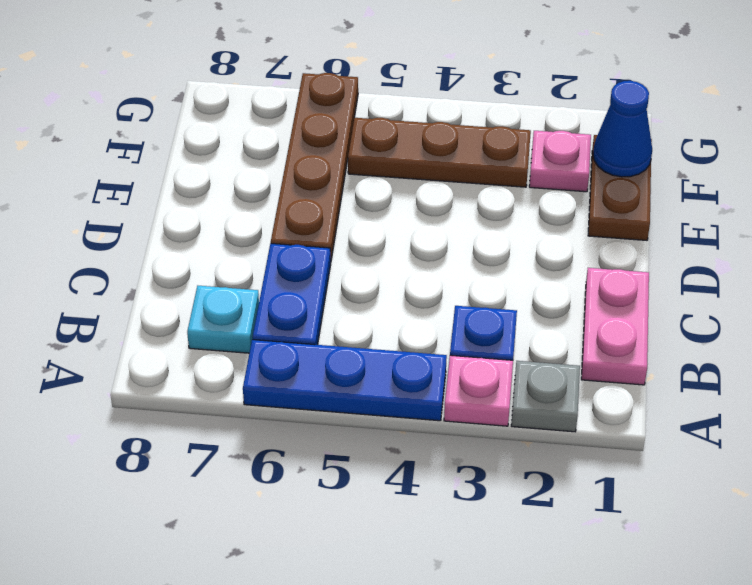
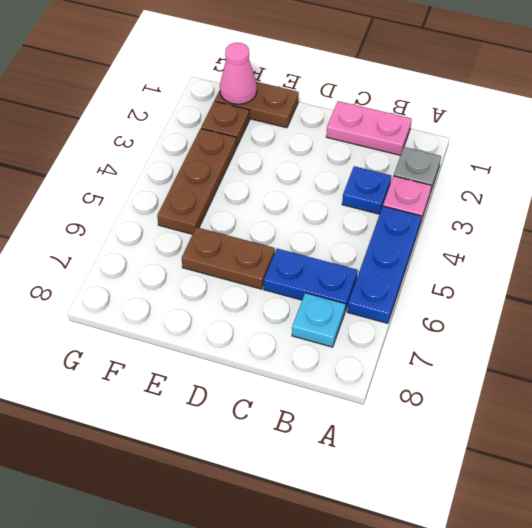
brown plate D6:G6 level 1 -> brown plate D6:E6 level 1
blue cone F1 level 2 -> pink cone F1 level 2
pink plate F2 level 1 -> brown plate F2 level 1

